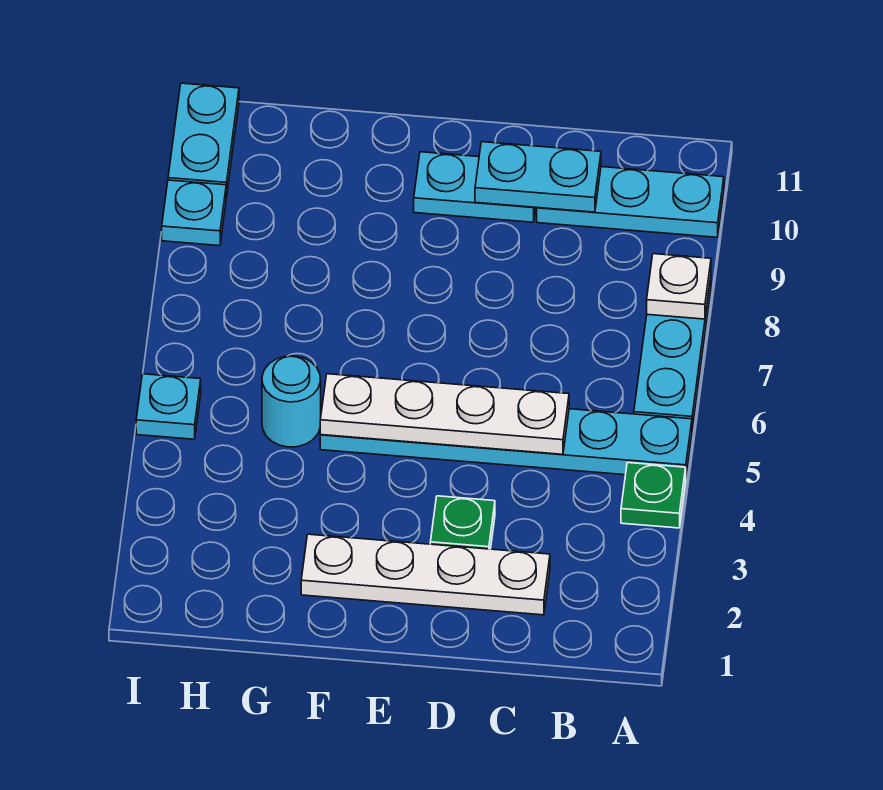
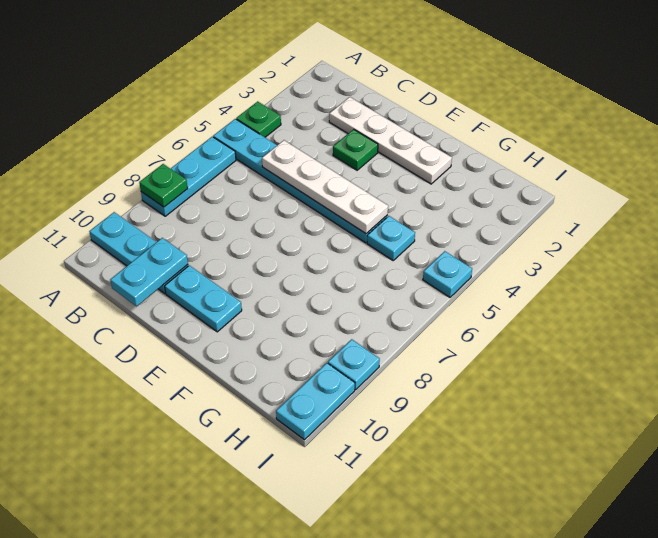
white plate A8 level 2 -> green plate A8 level 2
cyan plate C10:D10 level 2 -> cyan plate C10:C11 level 2
cyan round brick G5 level 1 -> cyan plate G5 level 1

